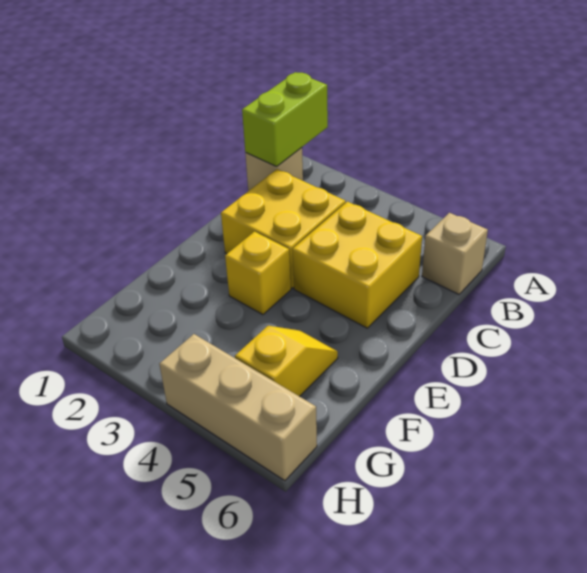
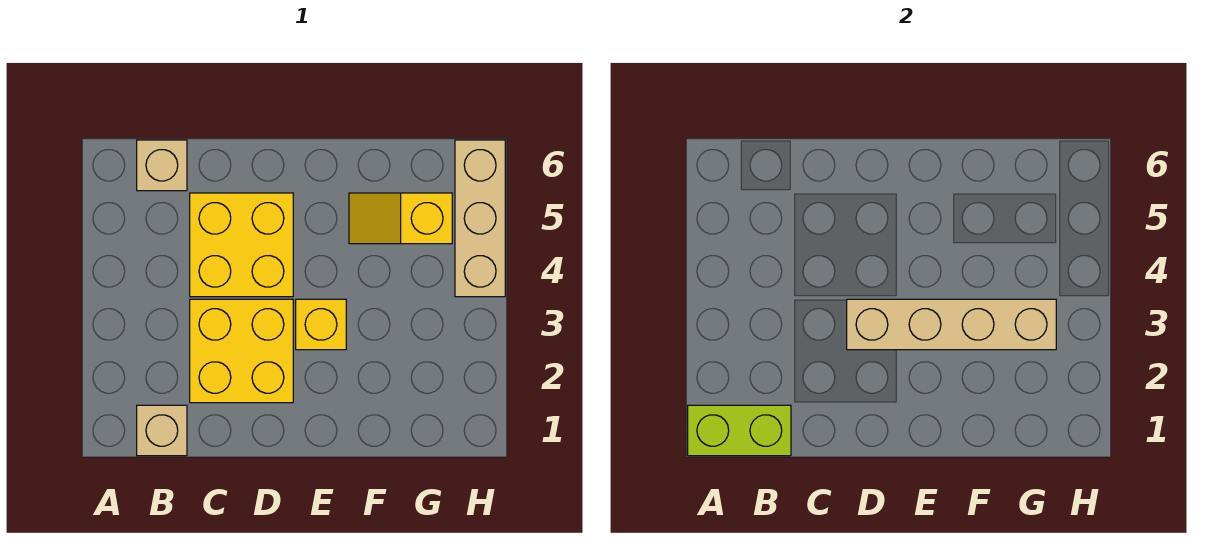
none -> tan brick D3:G3 level 2

